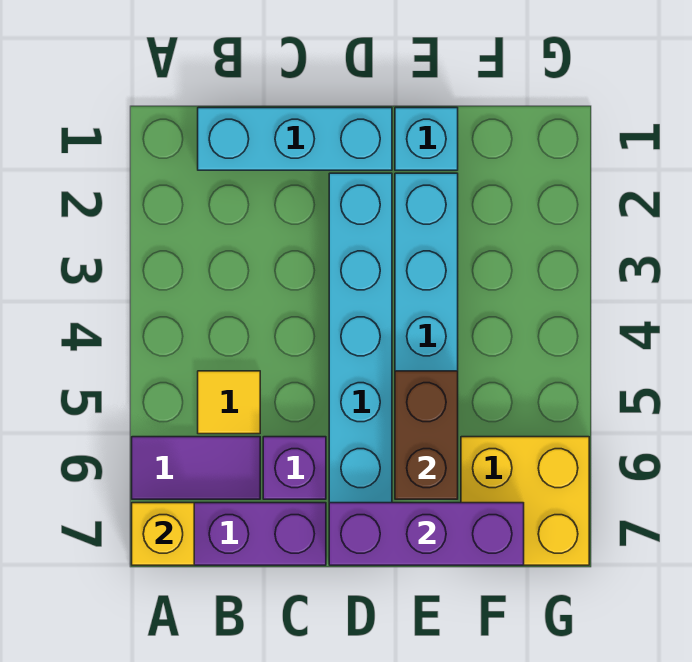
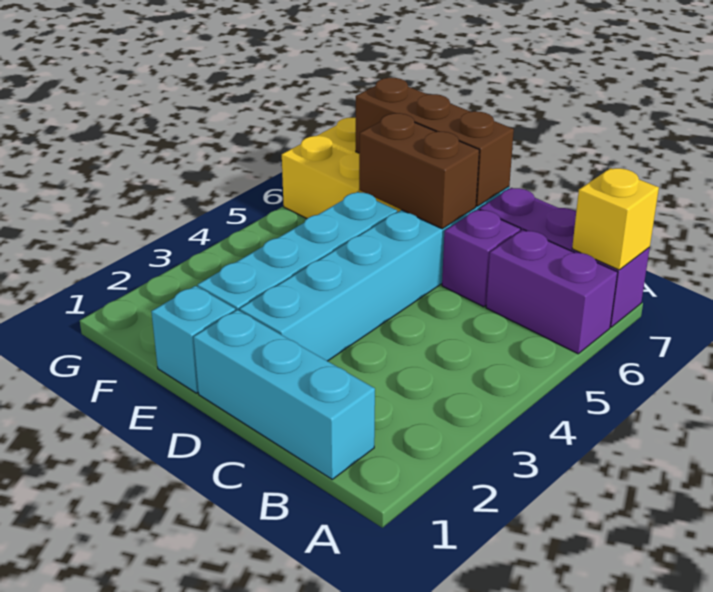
purple tile A6:B6 level 1 -> purple brick A6:B6 level 1
yellow tile B5 level 1 -> none
purple brick D7:F7 level 2 -> brown brick D7:F7 level 2
brown brick E5:E6 level 2 -> brown brick D6:E6 level 2

